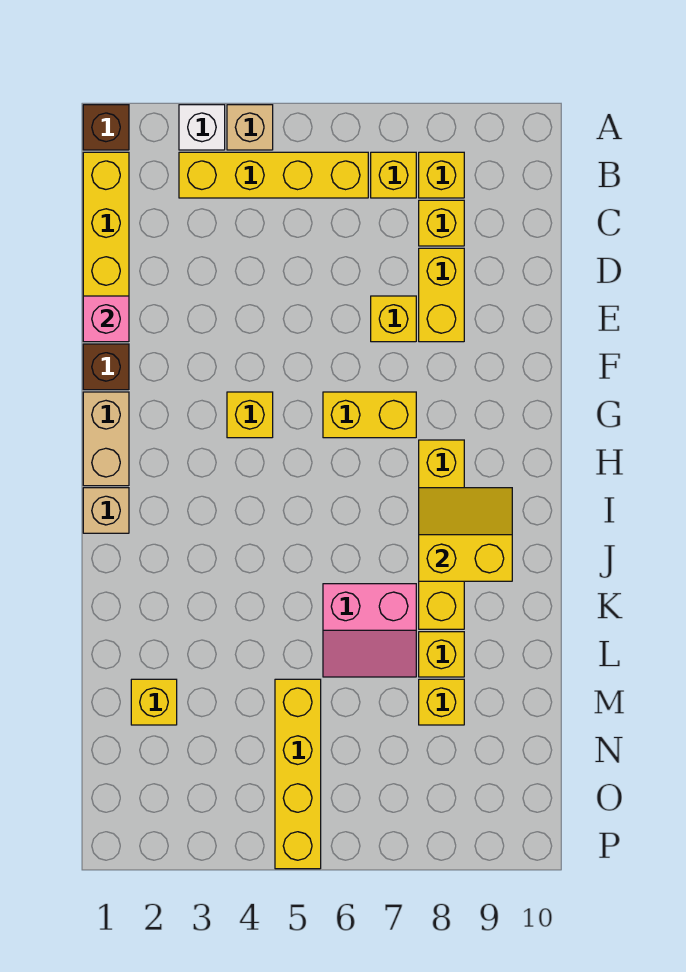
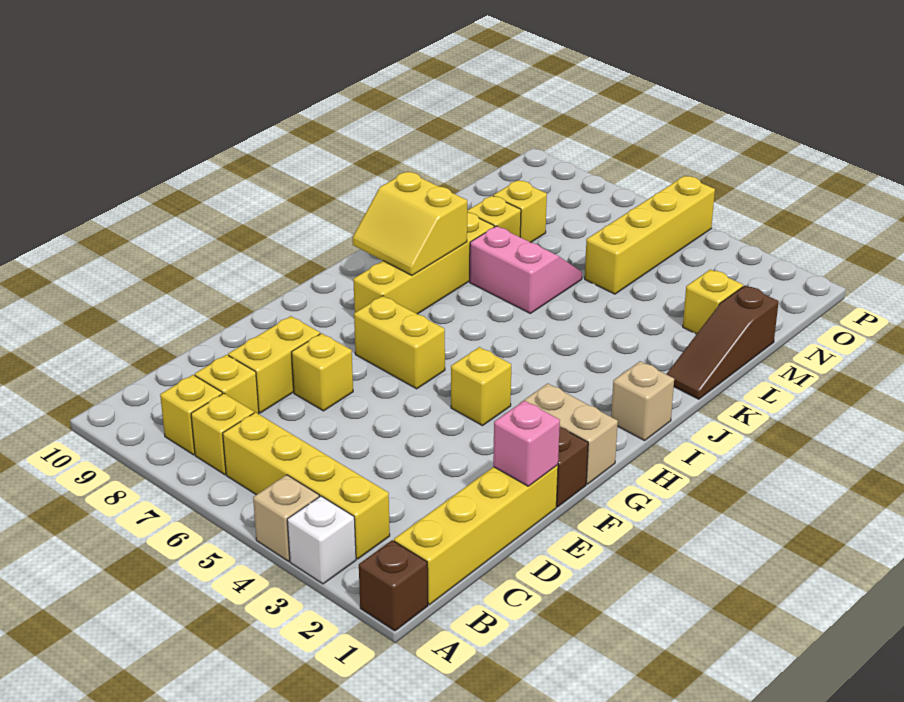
tan brick G1:H1 level 1 -> tan brick G1:G2 level 1
none -> brown slope K1:M1 level 1 top M

